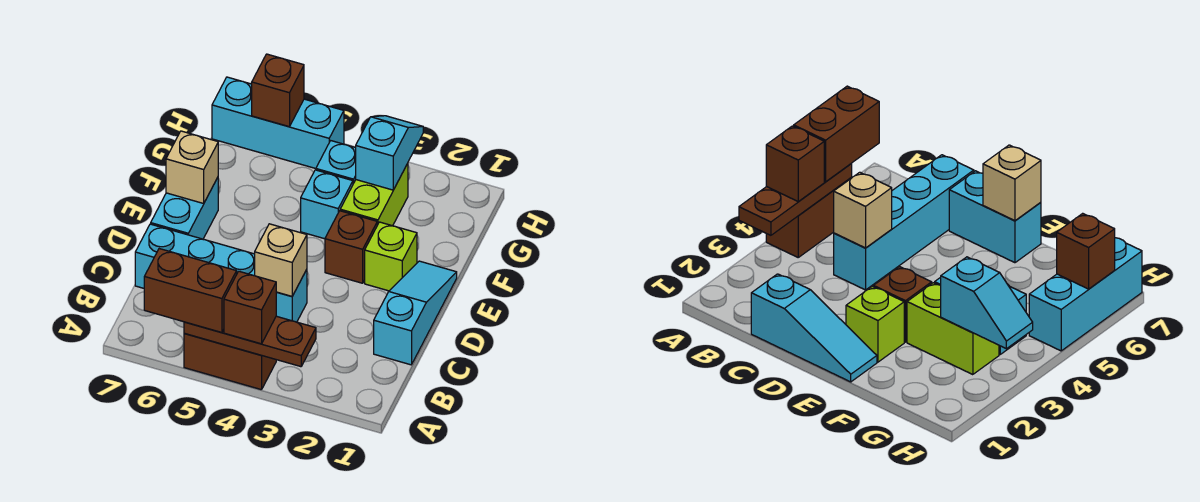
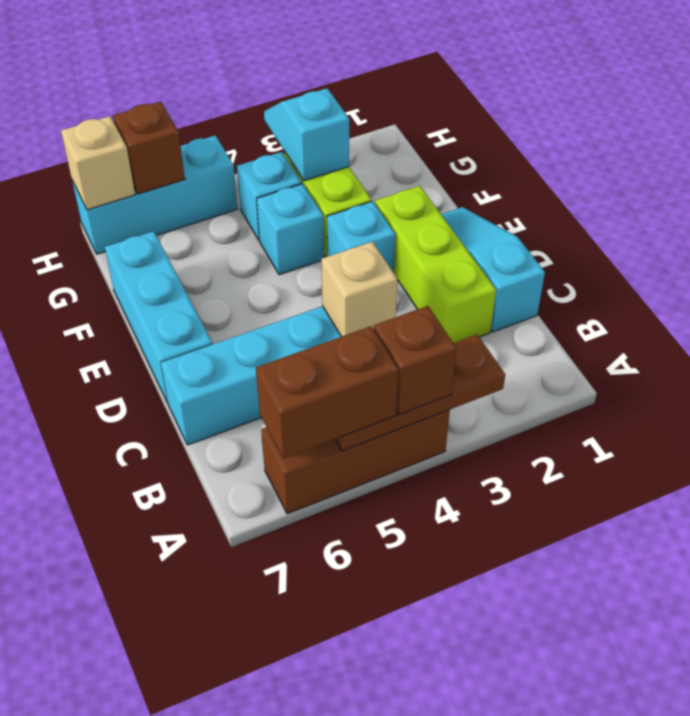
brown brick A4:A5 level 1 -> brown brick A4:A6 level 1
cyan brick D7:E7 level 1 -> cyan brick D7:F7 level 1
lime brick E2 level 1 -> lime brick C2:E2 level 1
brown brick E3 level 1 -> cyan brick E3 level 1
tan brick E7 level 2 -> tan brick H7 level 2

